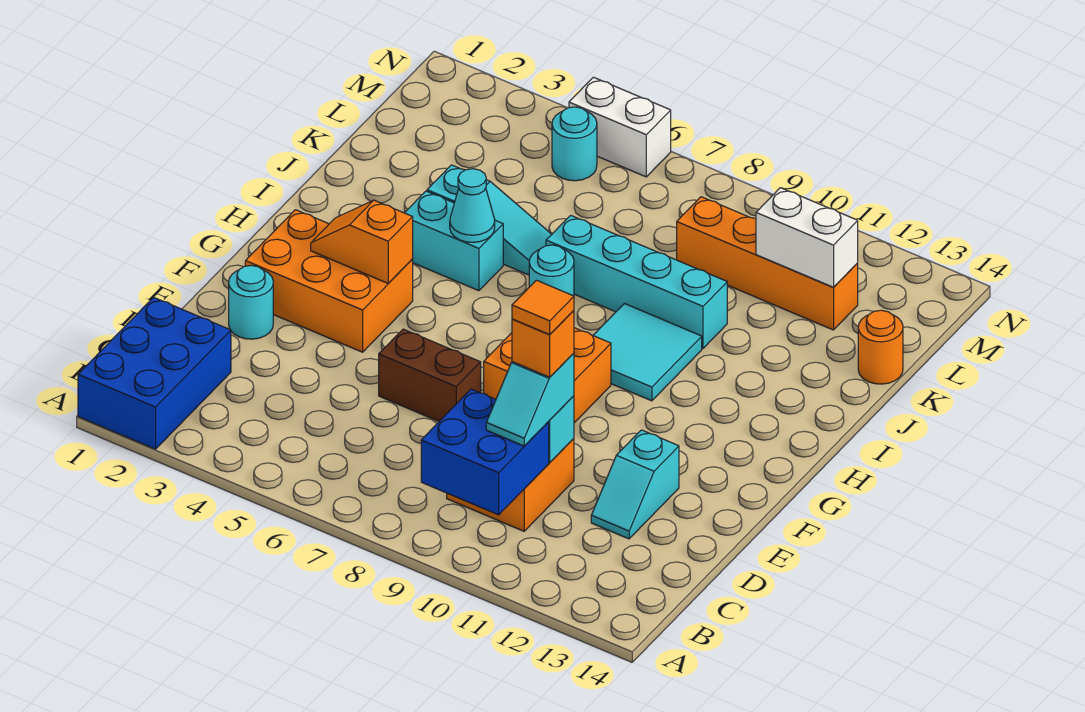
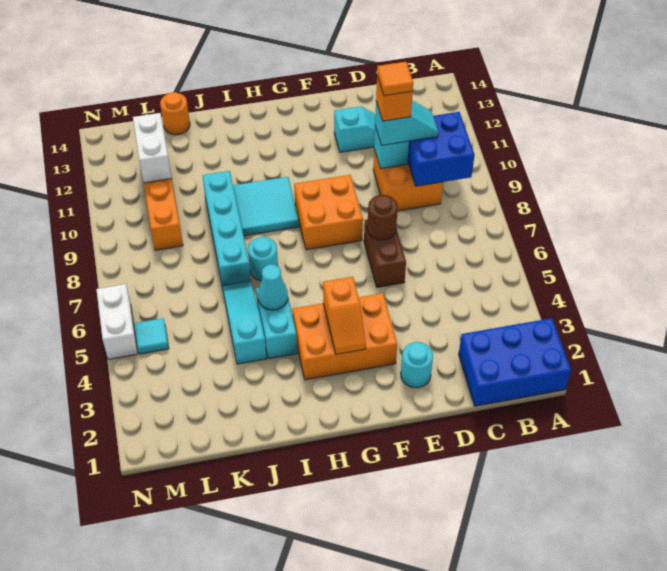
none -> brown round brick E7 level 2
orange brick F2:G4 level 1 -> orange brick F3:H4 level 1
cyan round brick M5 level 1 -> cyan tile M5 level 1

